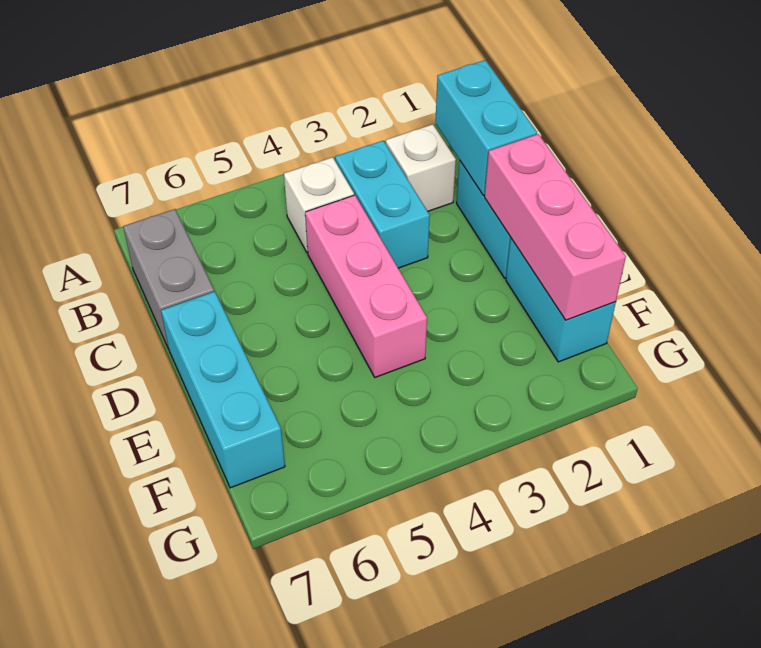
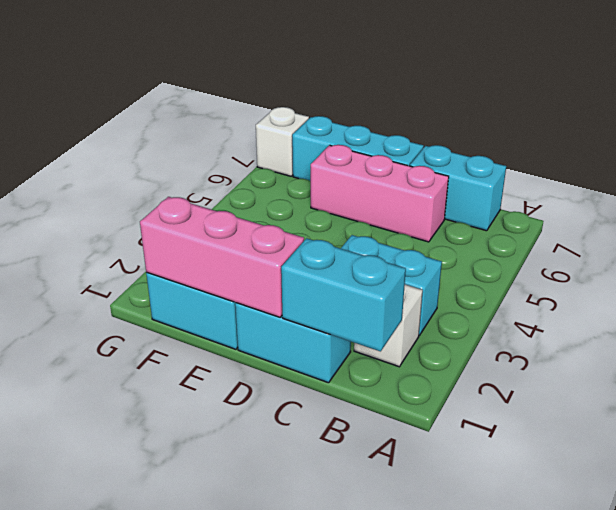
white brick B4 level 1 -> white brick G7 level 1
grey brick B7:C7 level 1 -> cyan brick B7:C7 level 1
pink brick C4:E4 level 1 -> pink brick C6:E6 level 1

